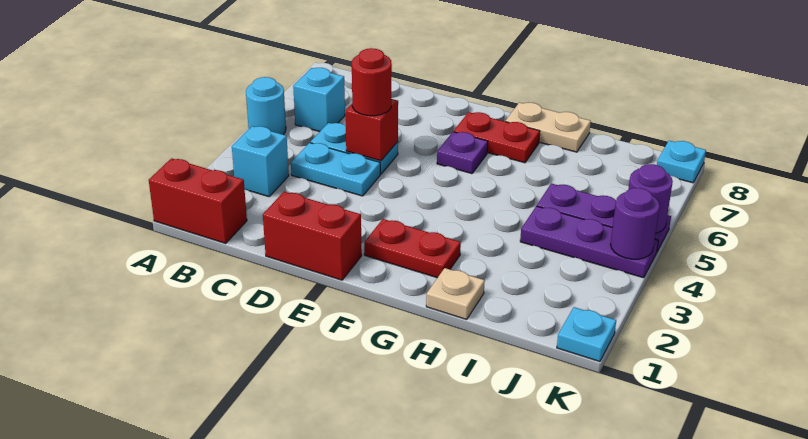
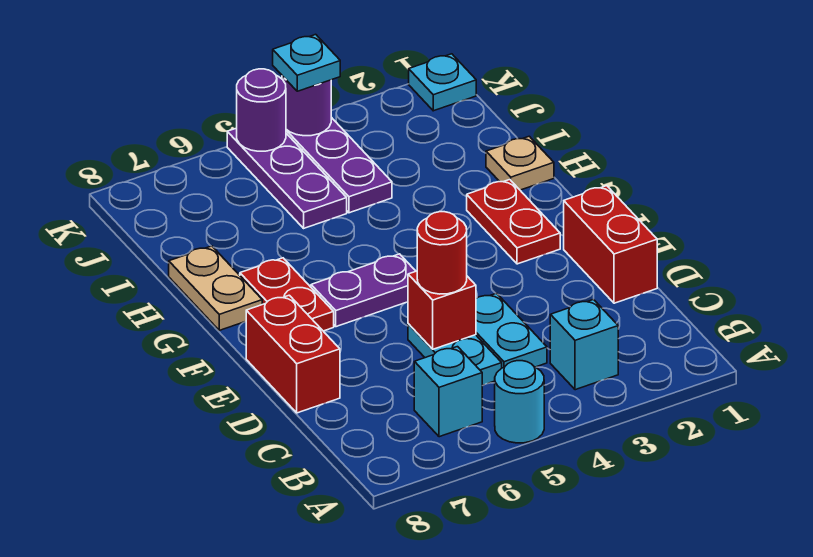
red brick A1:B1 level 1 -> red brick D8:E8 level 1
purple plate F6 level 1 -> purple plate F5:F6 level 1
cyan plate K8 level 1 -> cyan plate K4 level 3

